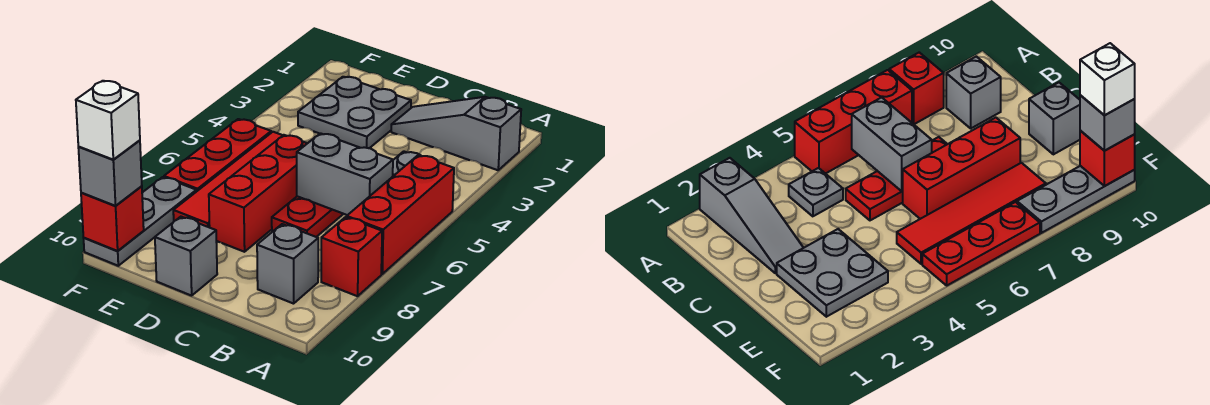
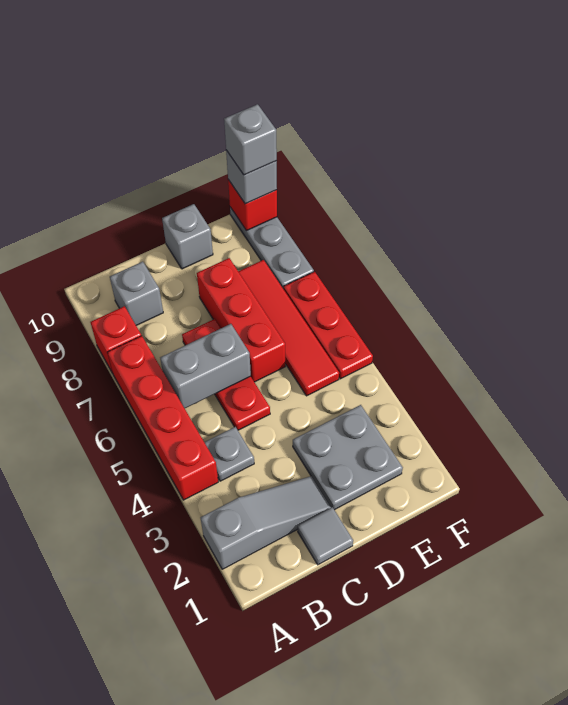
red brick A5:A7 level 1 -> red brick A4:A7 level 1
none -> grey tile C1 level 1
white brick F10 level 4 -> grey brick F10 level 4

